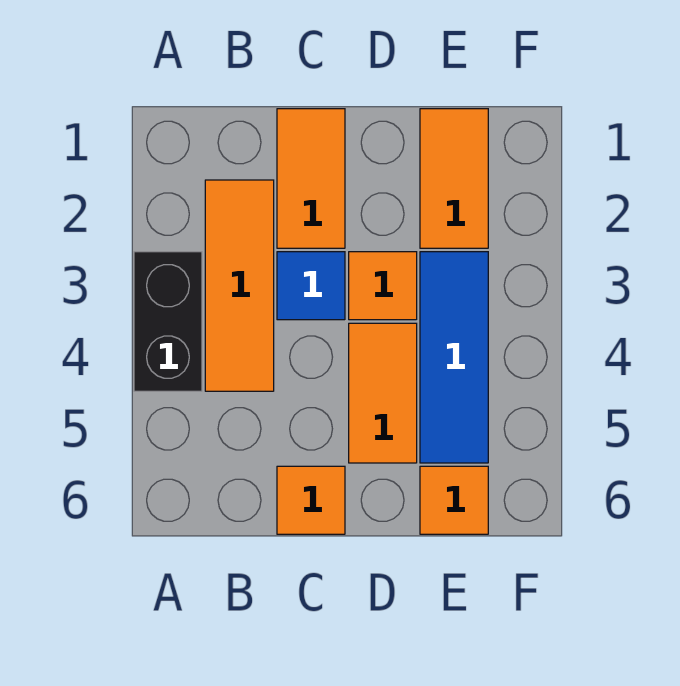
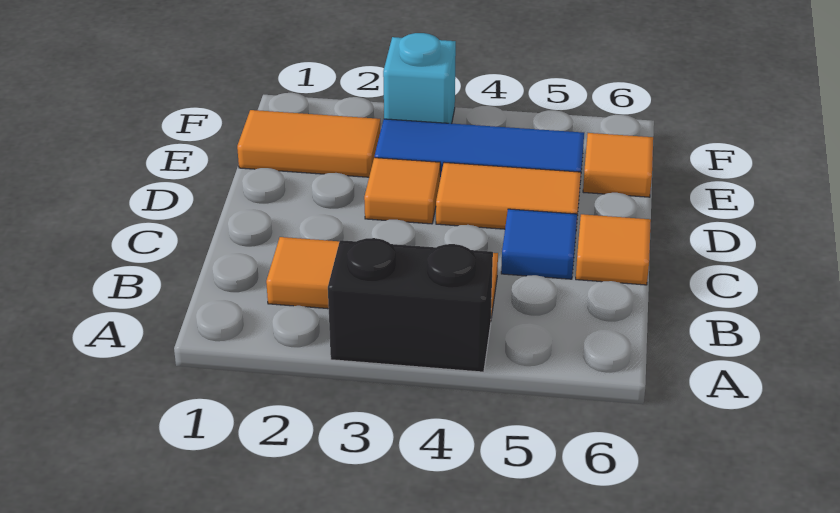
orange tile C1:C2 level 1 -> none
blue tile C3 level 1 -> blue tile C5 level 1
none -> cyan brick F3 level 1

